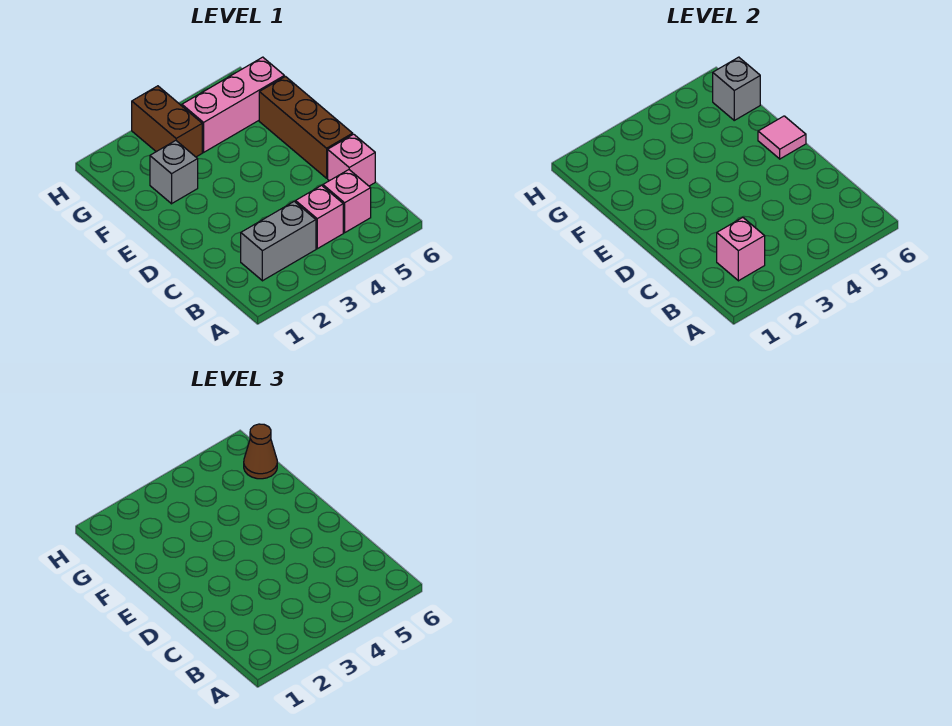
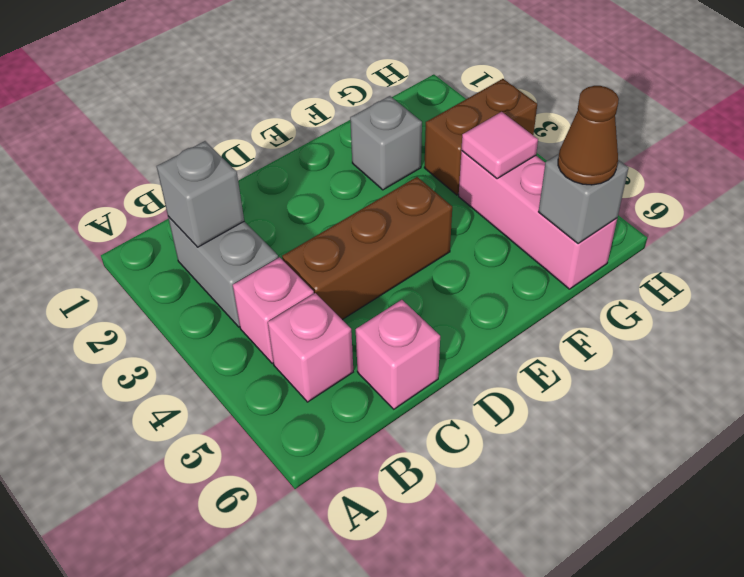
pink brick B2 level 2 -> grey brick B2 level 2
brown brick D6:F6 level 1 -> brown brick C4:E4 level 1
pink tile E6 level 2 -> pink tile G4 level 2

